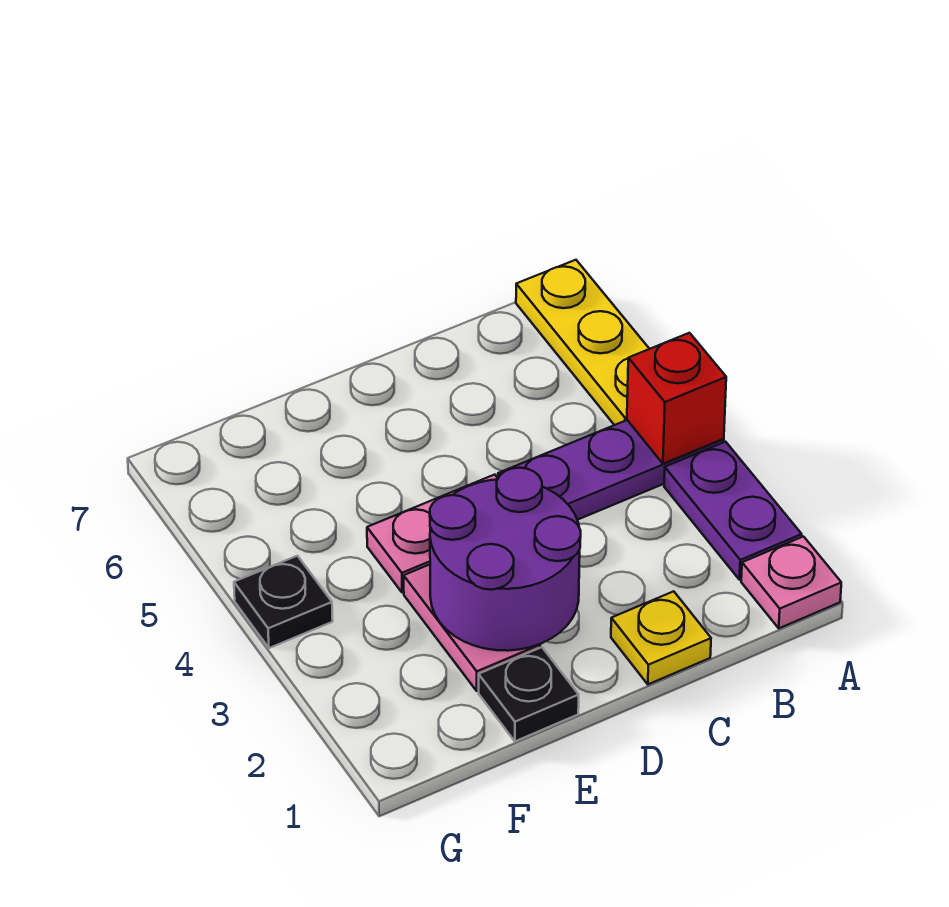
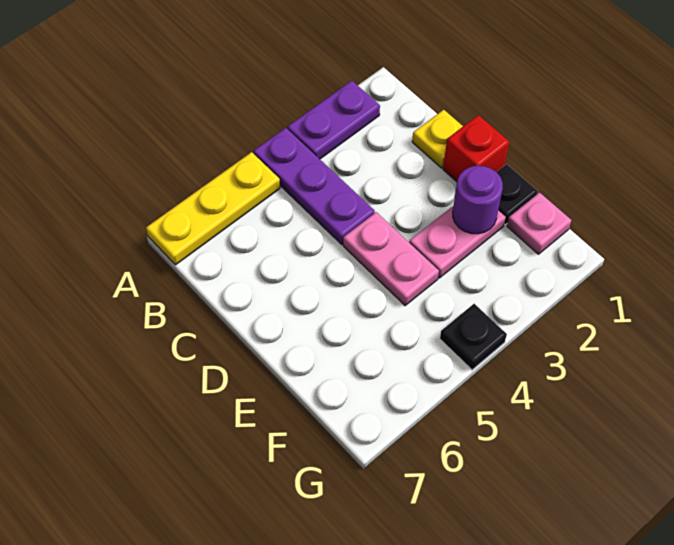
pink plate A1 level 1 -> pink plate F1 level 1
red brick A4 level 2 -> red brick D1 level 1
purple round brick D2:E3 level 2 -> purple round brick E2 level 2

